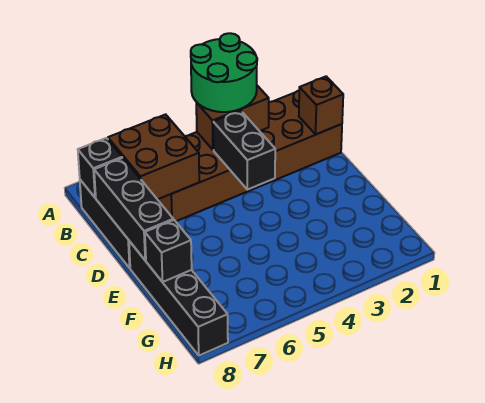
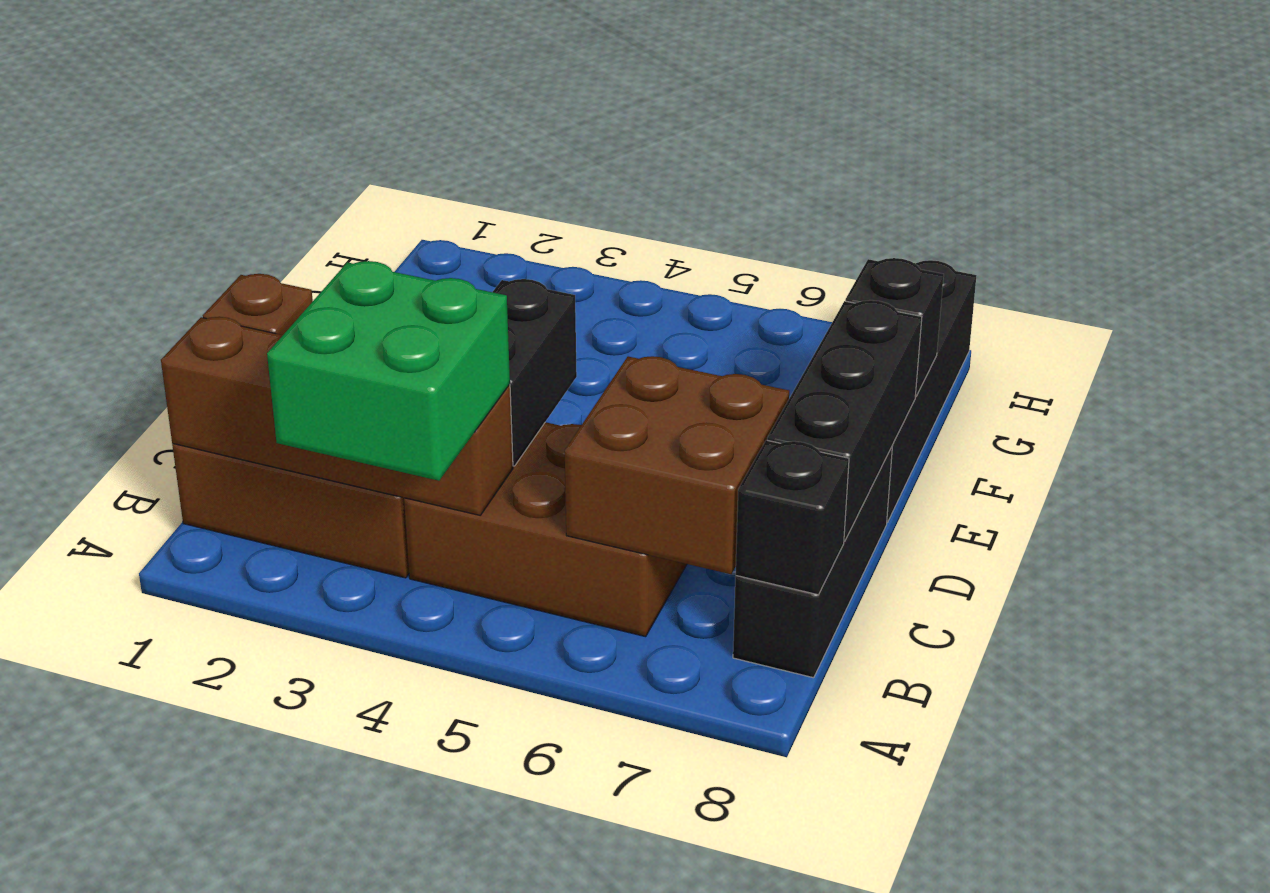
green round brick A3:B4 level 3 -> green brick A3:B4 level 3
brown brick B3:B4 level 2 -> brown brick B1:B4 level 2

